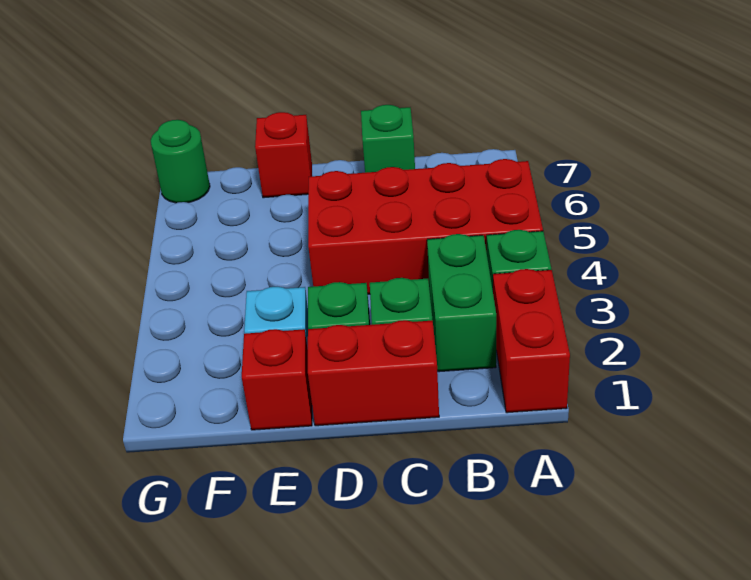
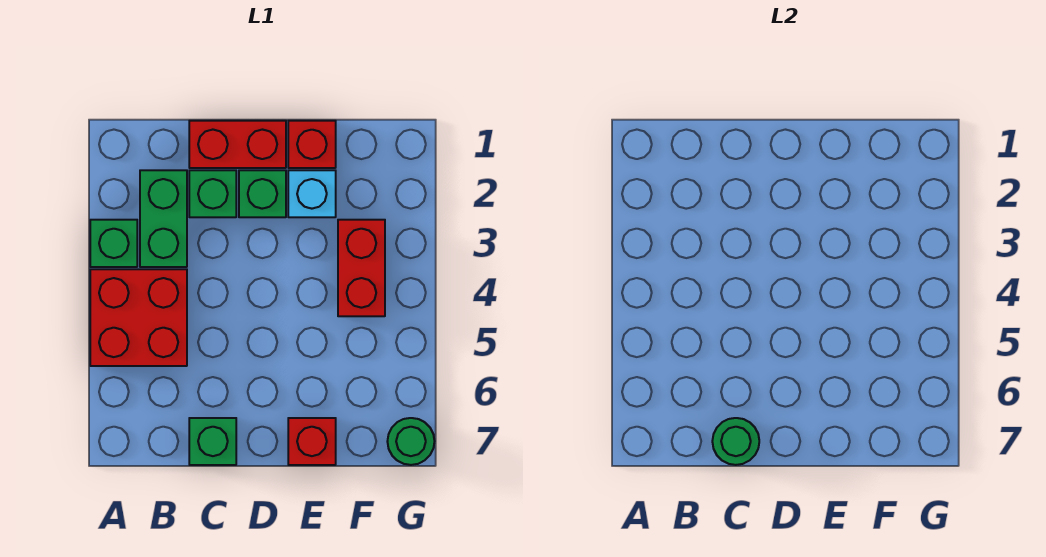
red brick A1:A2 level 1 -> red brick F3:F4 level 1
red brick A4:D5 level 1 -> red brick A4:B5 level 1
none -> green round brick C7 level 2

